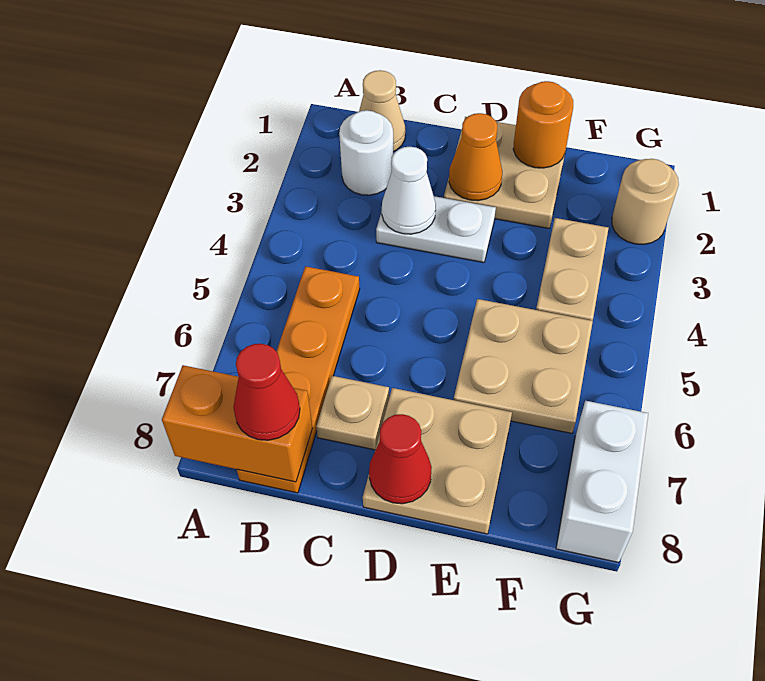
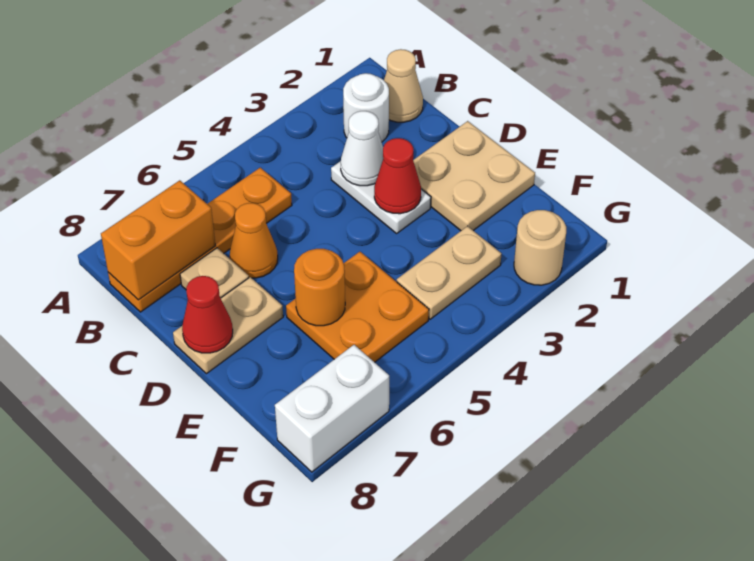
orange brick A8:B8 level 2 -> orange brick B7:B8 level 2
red cone B8 level 3 -> red cone D3 level 2
orange cone D2 level 2 -> orange cone C6 level 1
tan plate D7:E8 level 1 -> tan plate D7:D8 level 1
orange round brick E1 level 2 -> orange round brick E6 level 2
tan plate E5:F6 level 1 -> orange plate E5:F6 level 1

